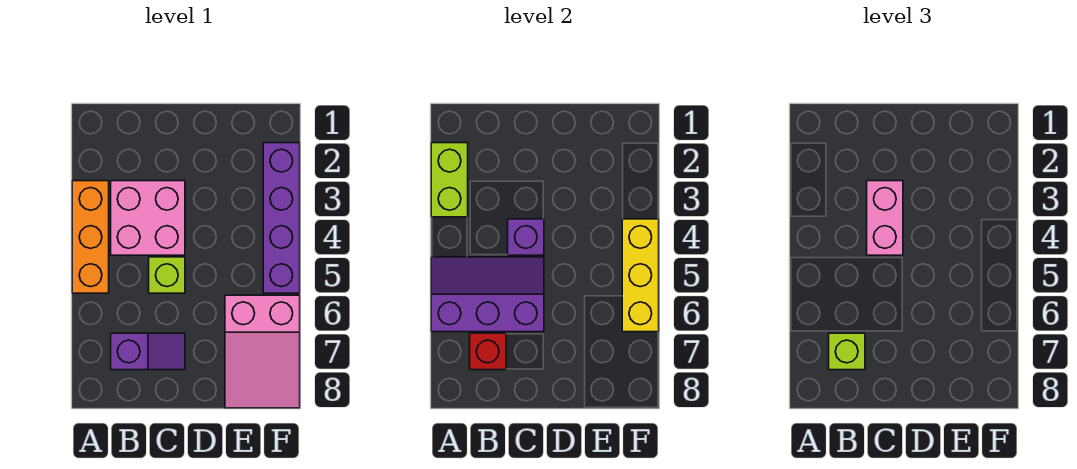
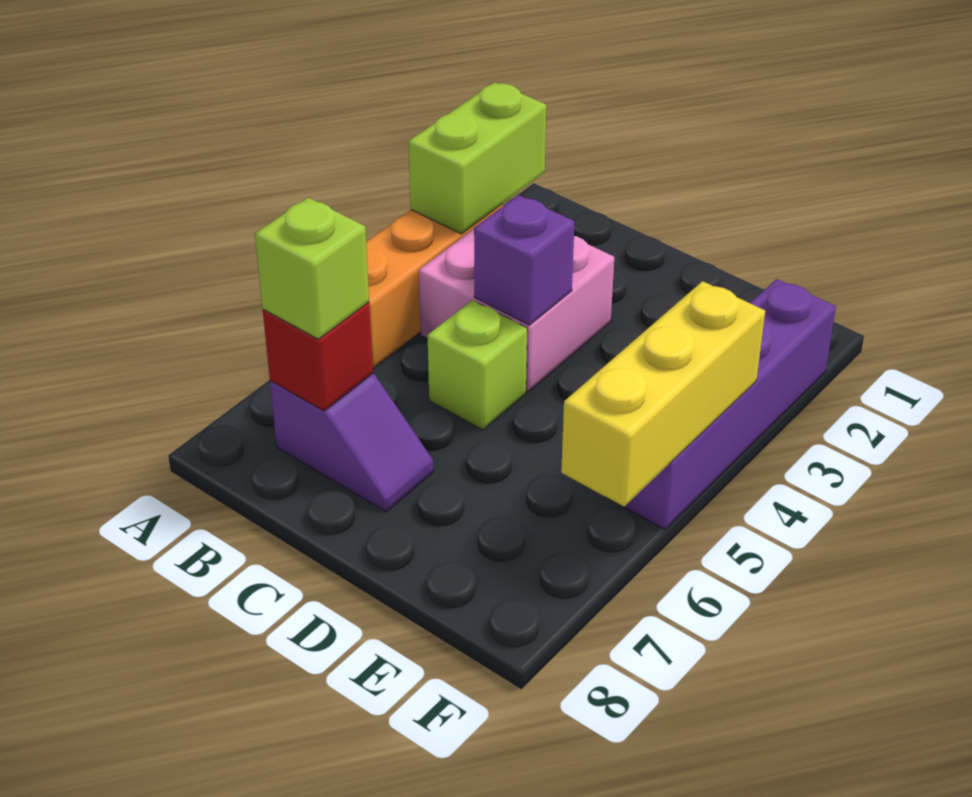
purple slope A5:C6 level 2 top 6 -> none
pink brick C3:C4 level 3 -> none
pink slope E6:F8 level 1 top 6 -> none

